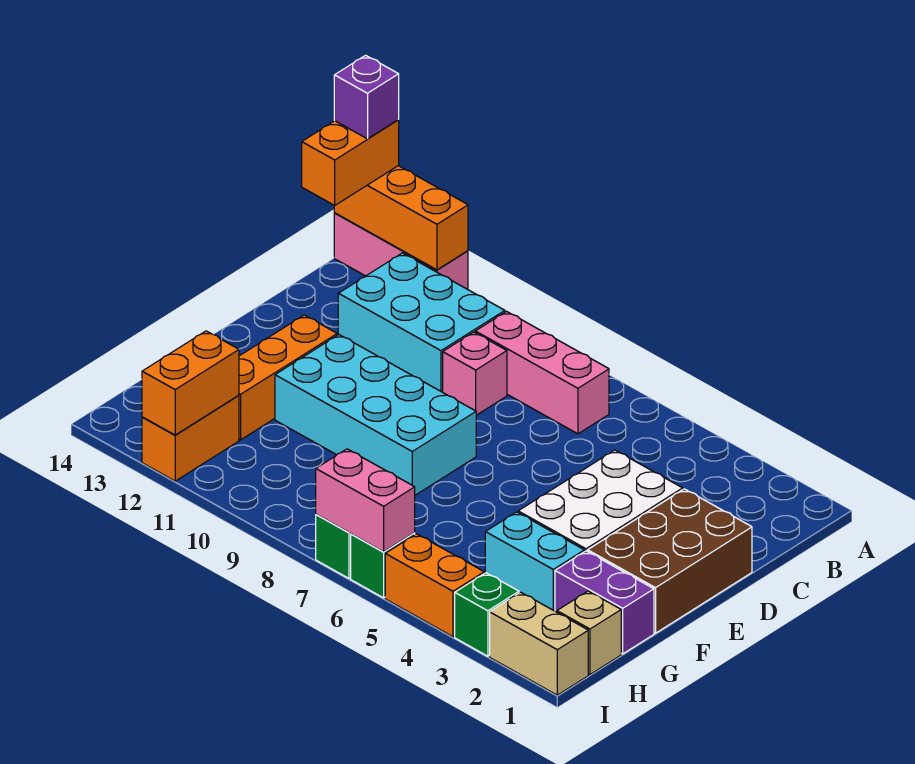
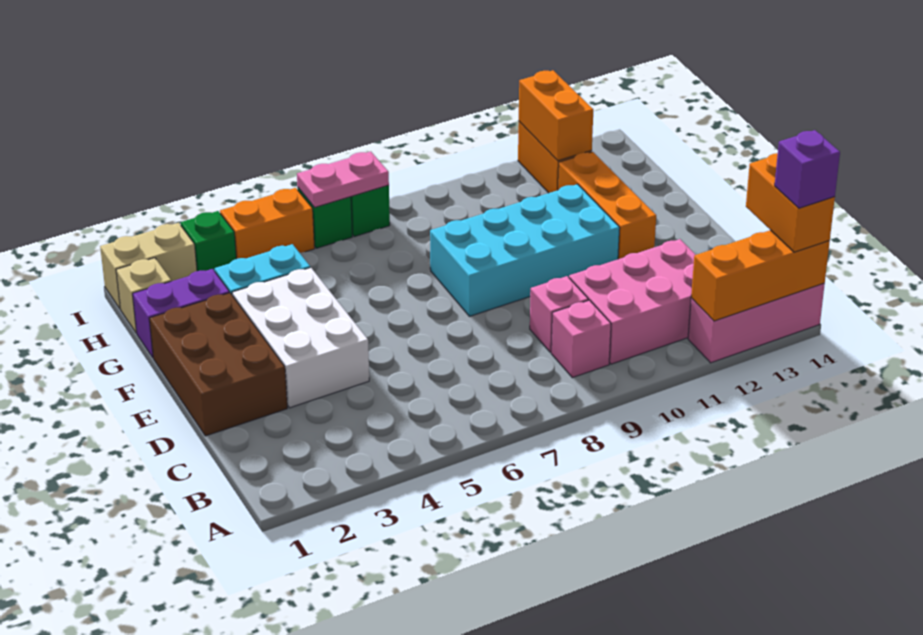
pink brick B7:B9 level 1 -> pink brick B9 level 1
cyan brick B10:C12 level 1 -> pink brick B10:C12 level 1
pink brick I6:I7 level 2 -> pink plate I6:I7 level 2

